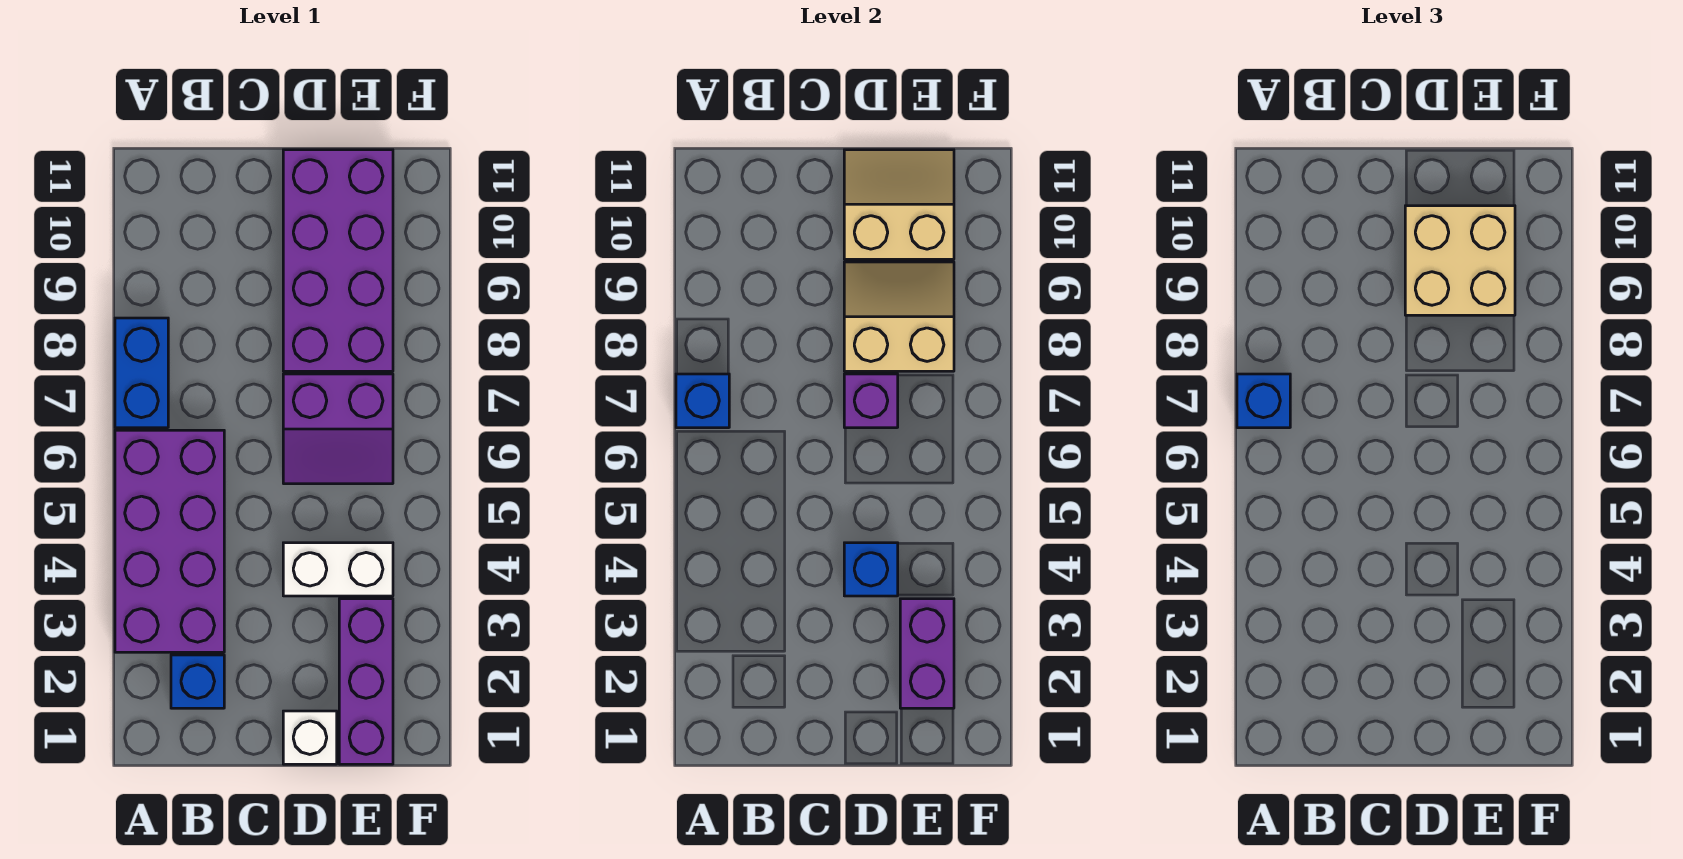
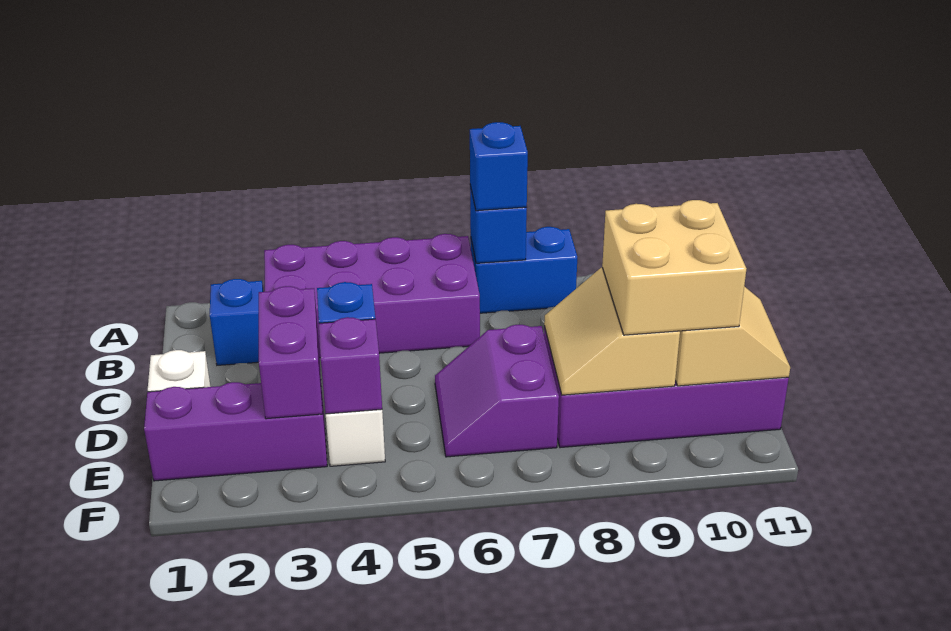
purple brick D7 level 2 -> purple brick E4 level 2
tan slope D8:E9 level 2 top 8 -> tan slope D8:E9 level 2 top 9
purple brick E2:E3 level 2 -> purple brick D3:E3 level 2

